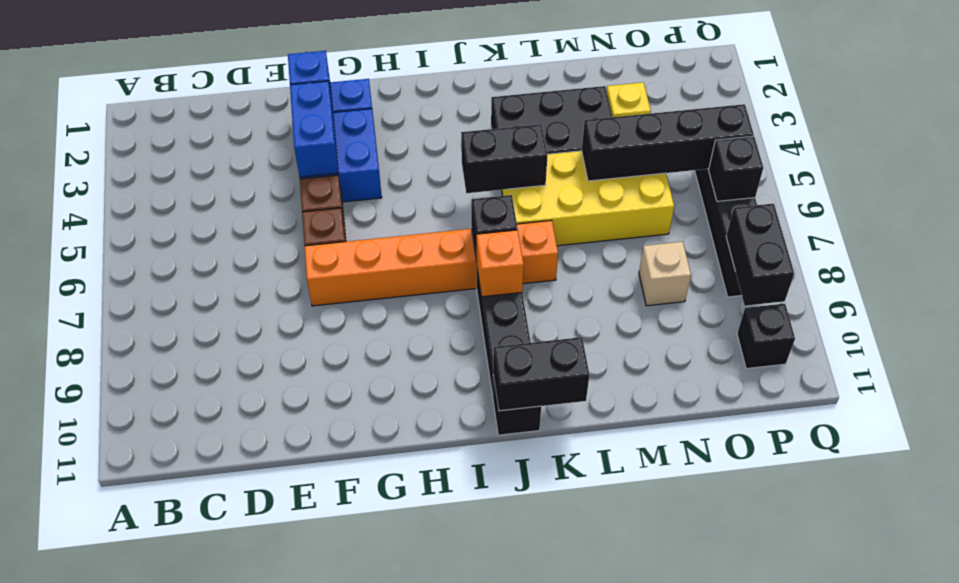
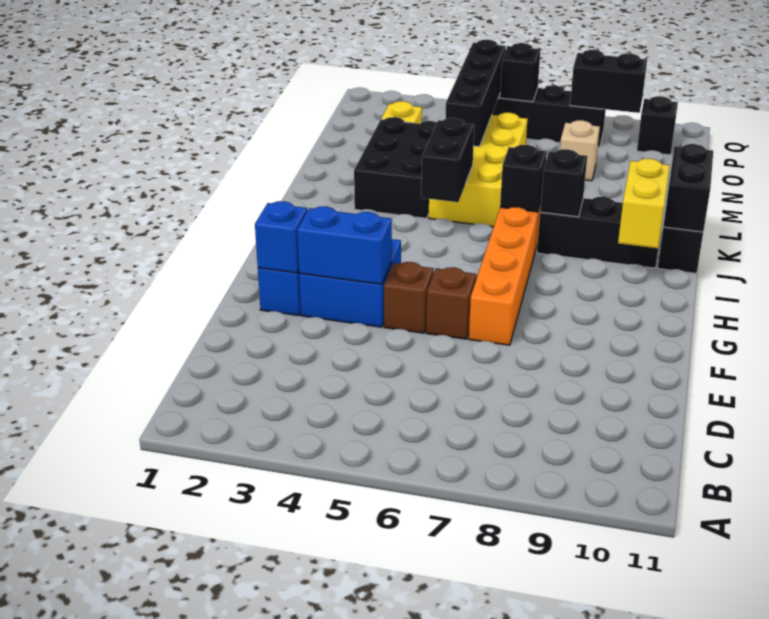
none -> yellow brick I10:J10 level 2
orange brick J8 level 2 -> black brick J8 level 2

